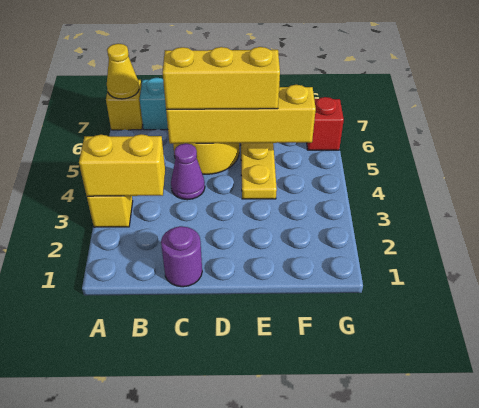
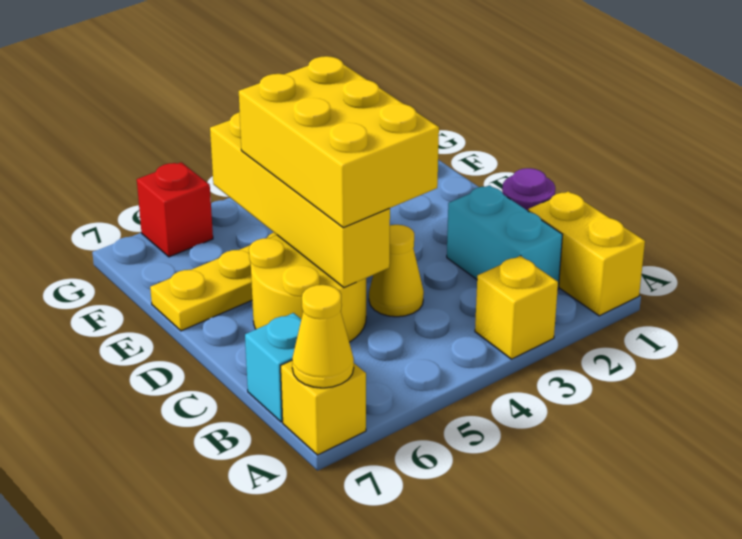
yellow brick A3:B3 level 2 -> yellow brick A1:B1 level 1
none -> cyan brick B2:C2 level 1
purple cone C4 level 1 -> yellow cone C4 level 1
yellow brick C5:E5 level 3 -> yellow brick C4:E5 level 3

